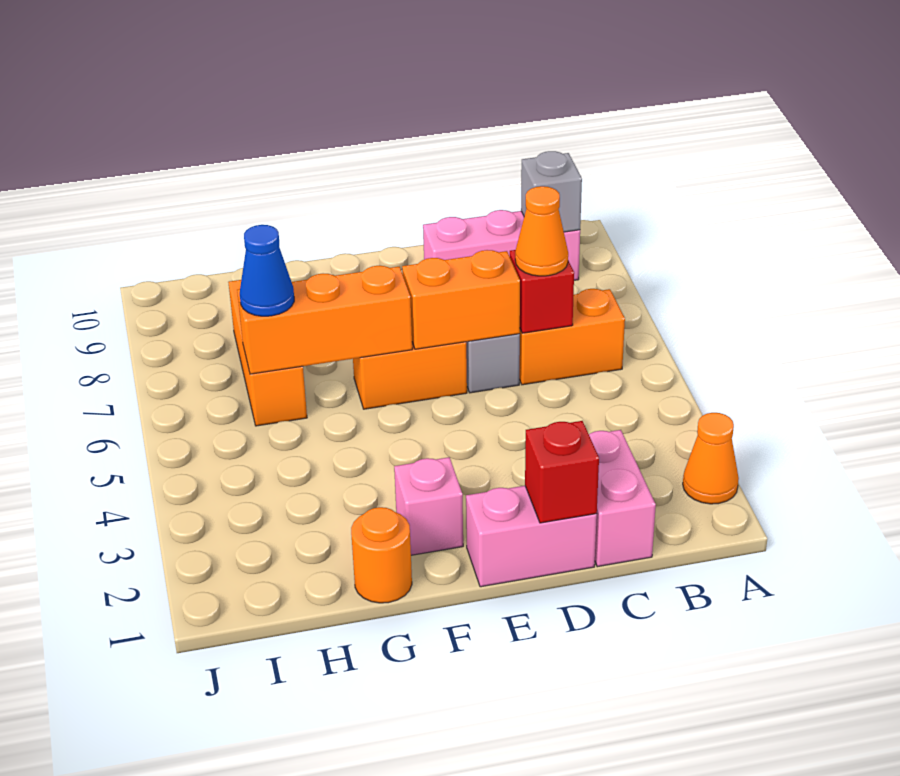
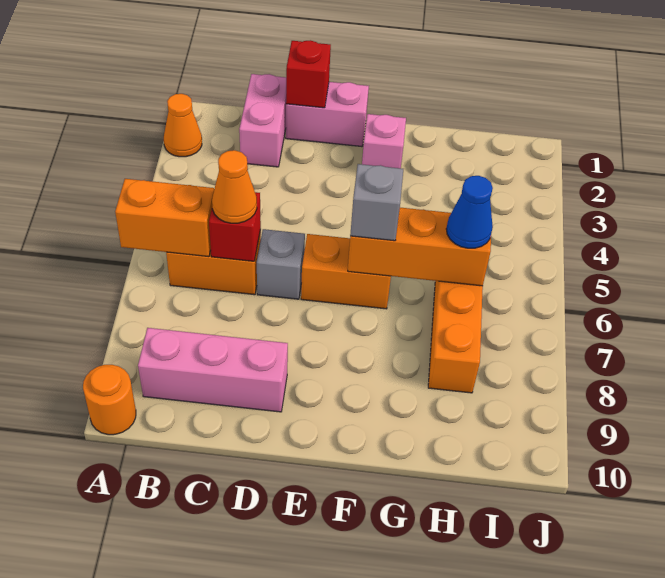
grey brick B9 level 2 -> grey brick F6 level 3
orange brick D6:E6 level 2 -> orange brick A6:B6 level 2
orange round brick G1 level 1 -> orange round brick A10 level 1

